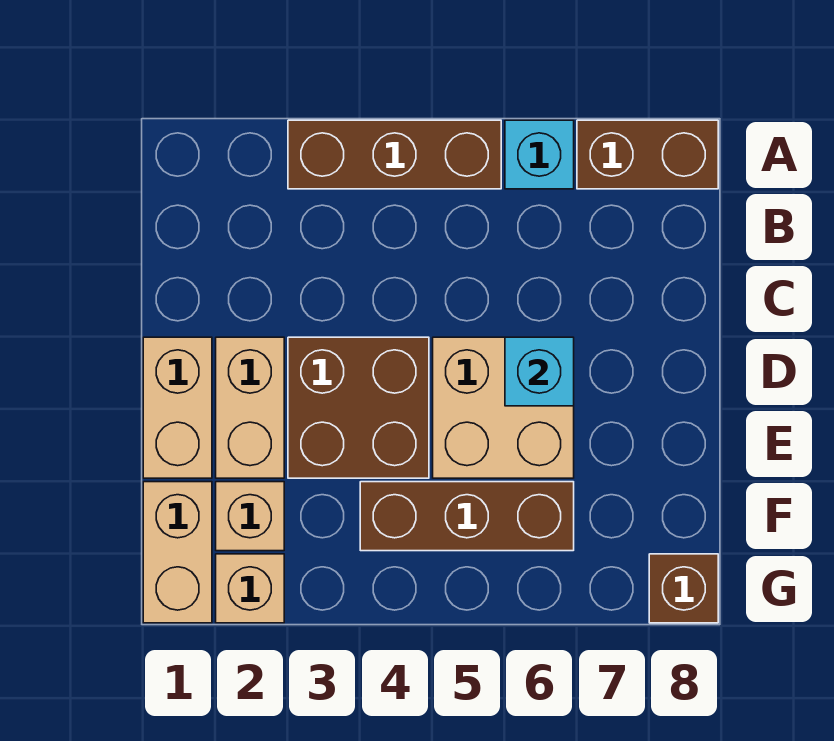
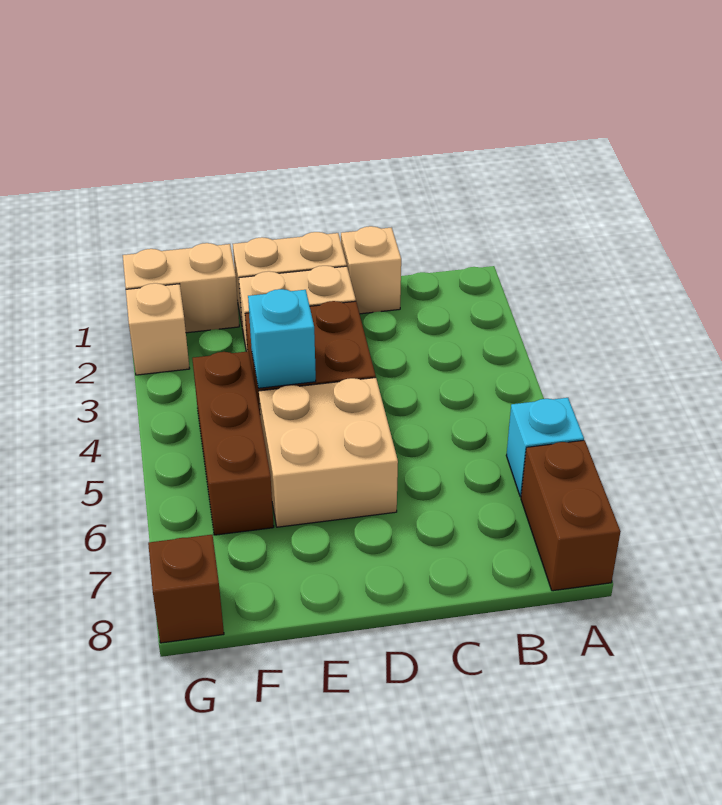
brown brick A3:A5 level 1 -> none
cyan brick D6 level 2 -> cyan brick E4 level 2
tan brick F2 level 1 -> tan brick C1 level 1

